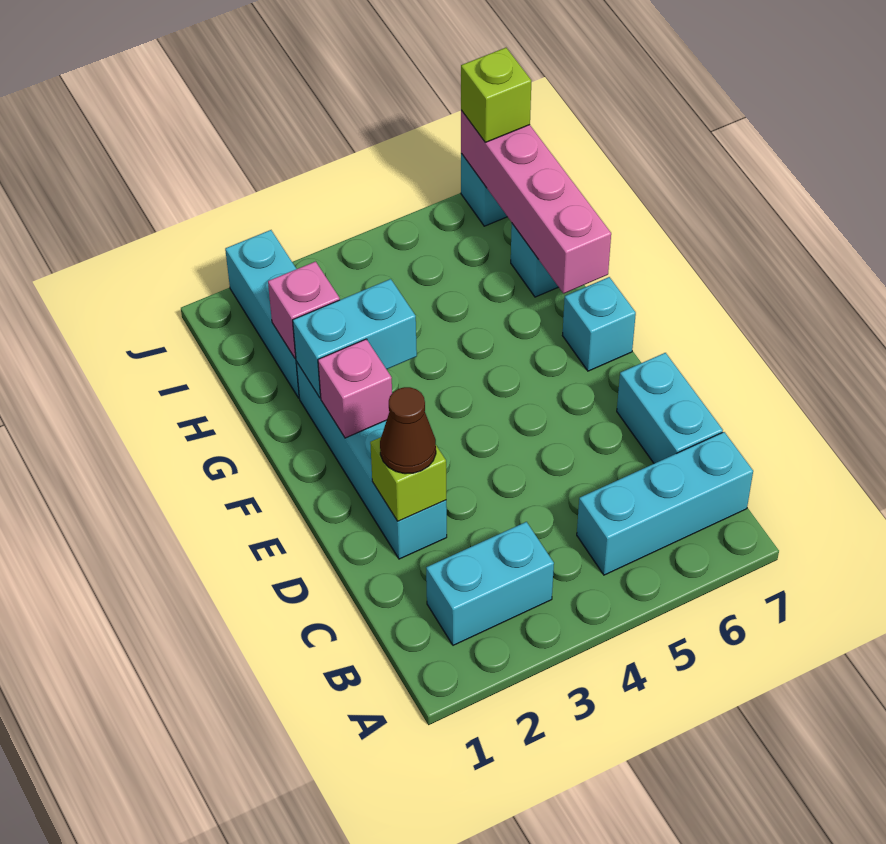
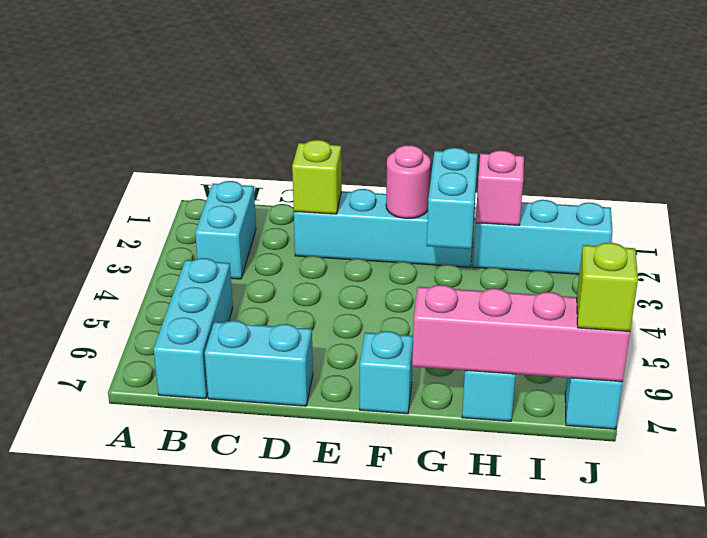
brown cone D2 level 3 -> none
pink brick F2 level 2 -> pink round brick F2 level 2

